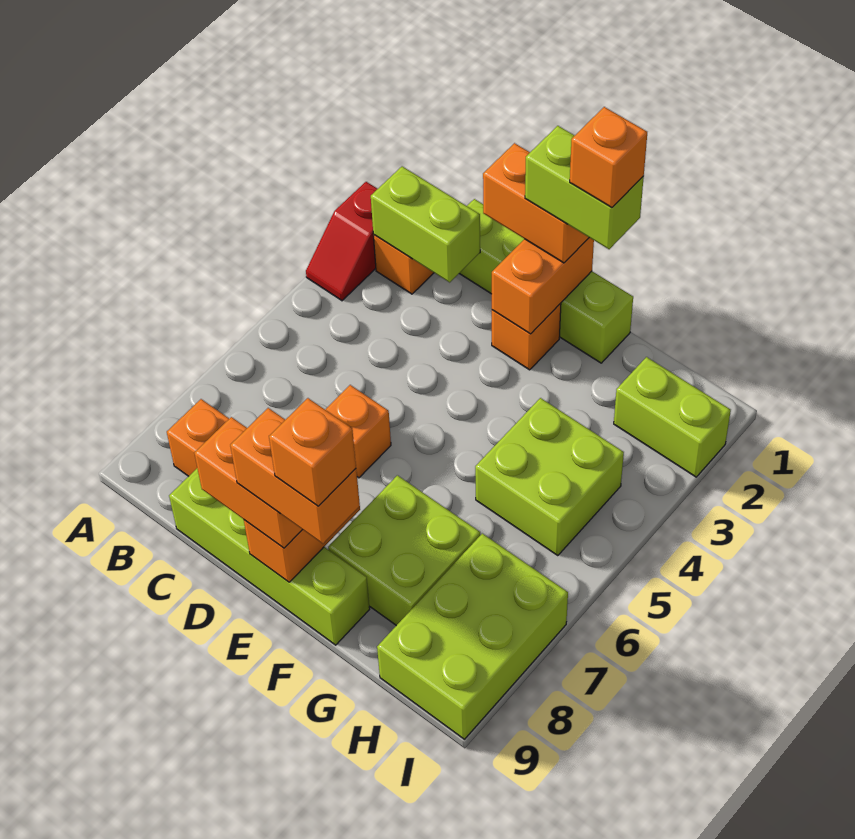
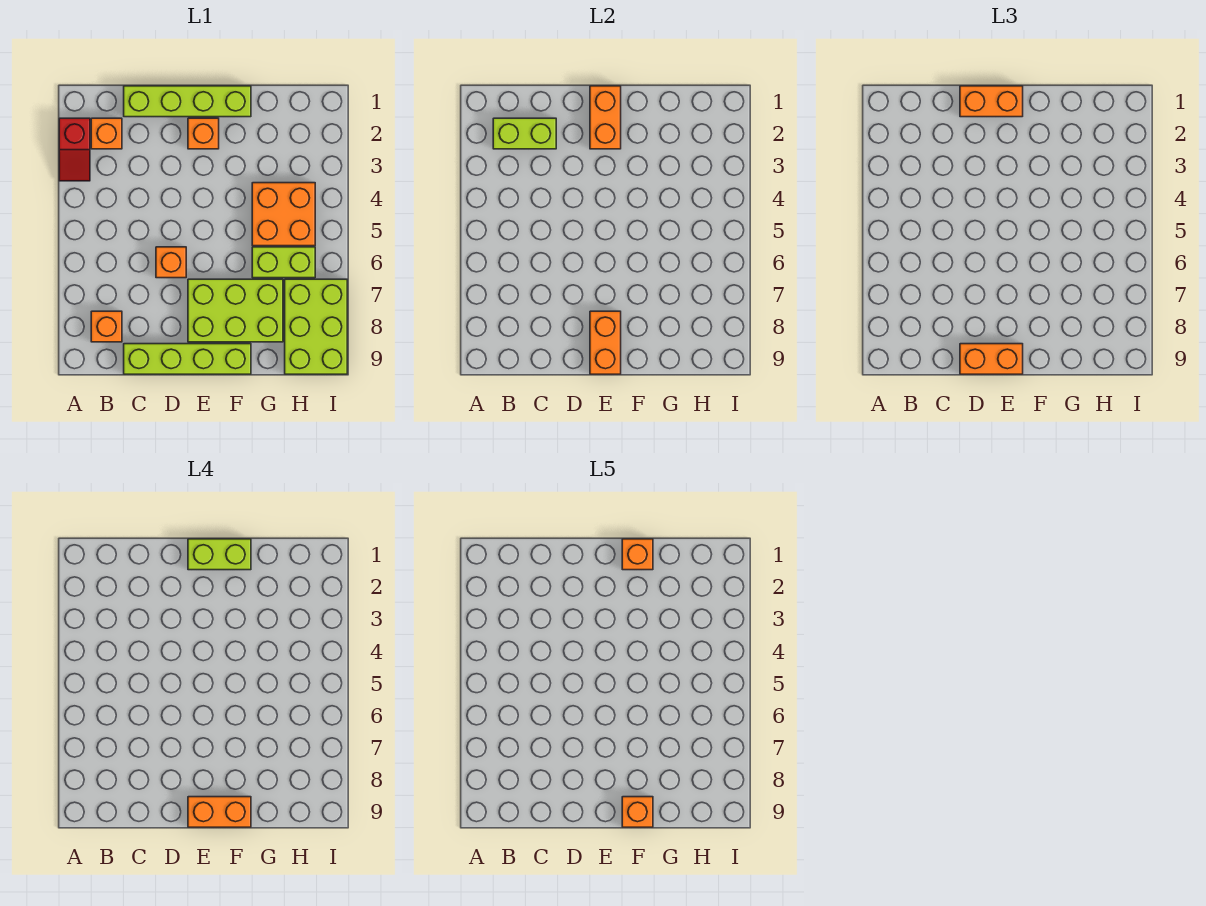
lime brick F7:G8 level 1 -> lime brick E7:G8 level 1
lime brick G4:H5 level 1 -> orange brick G4:H5 level 1
lime brick H2:I2 level 1 -> lime brick G6:H6 level 1

